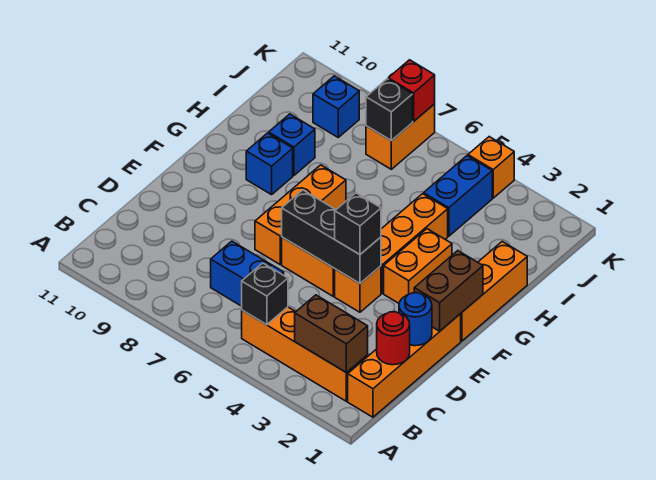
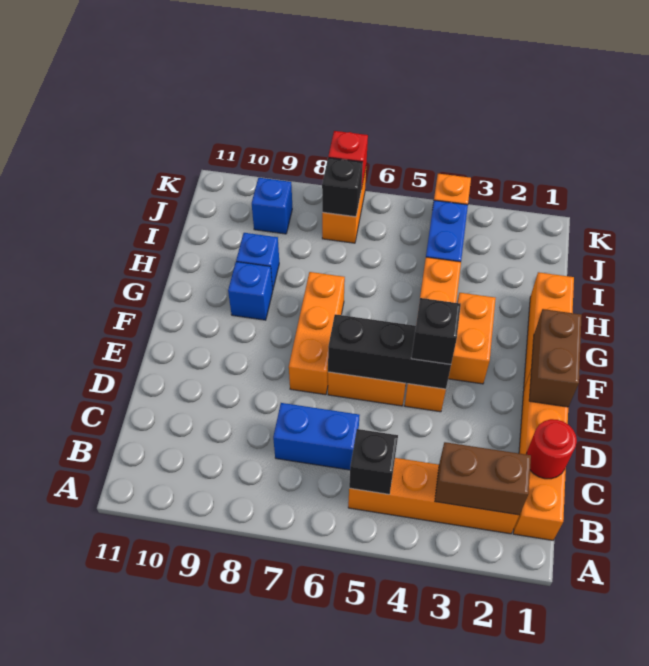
blue round brick D1 level 2 -> none

